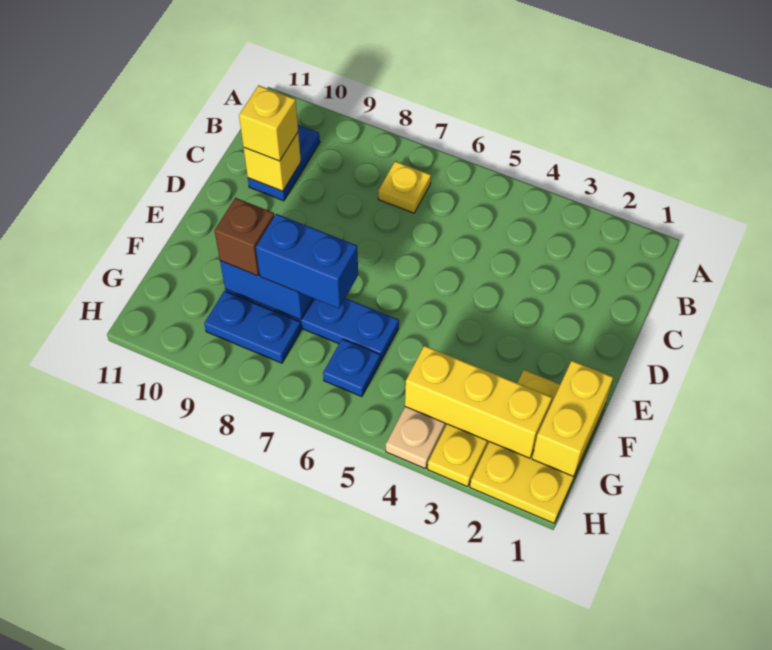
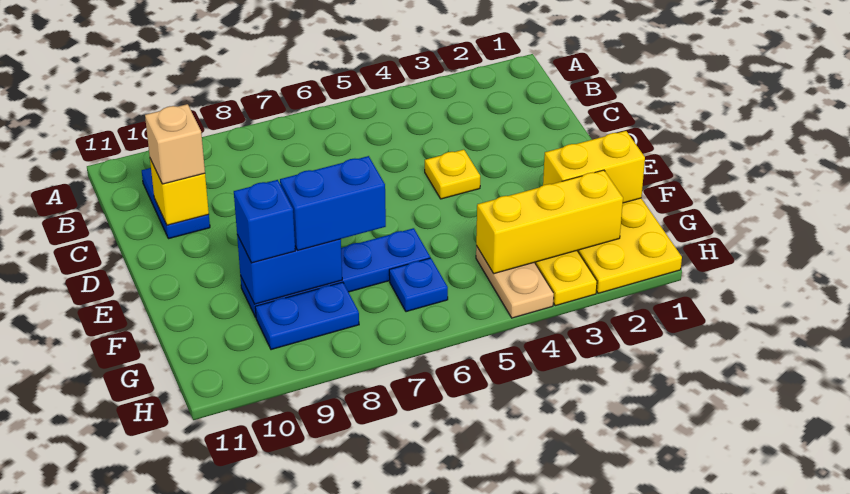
yellow plate B7 level 1 -> yellow plate D4 level 1
yellow brick C10 level 3 -> tan brick C10 level 3
yellow brick F1:G1 level 2 -> yellow brick F1:F2 level 2
brown brick F9 level 3 -> blue brick F9 level 3

